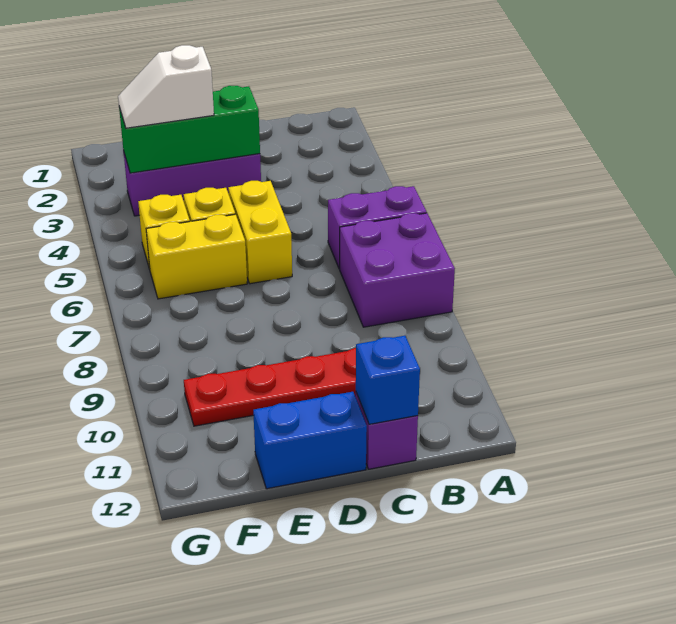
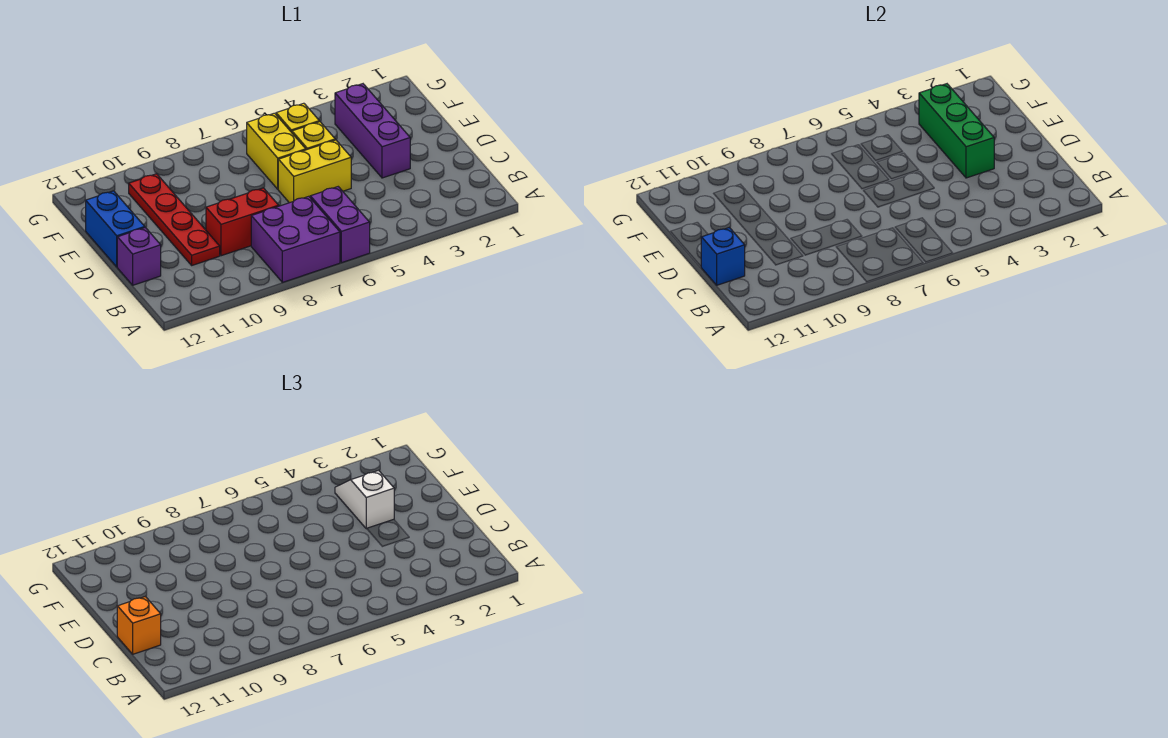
none -> red brick C8:C9 level 1
none -> orange brick C12 level 3

